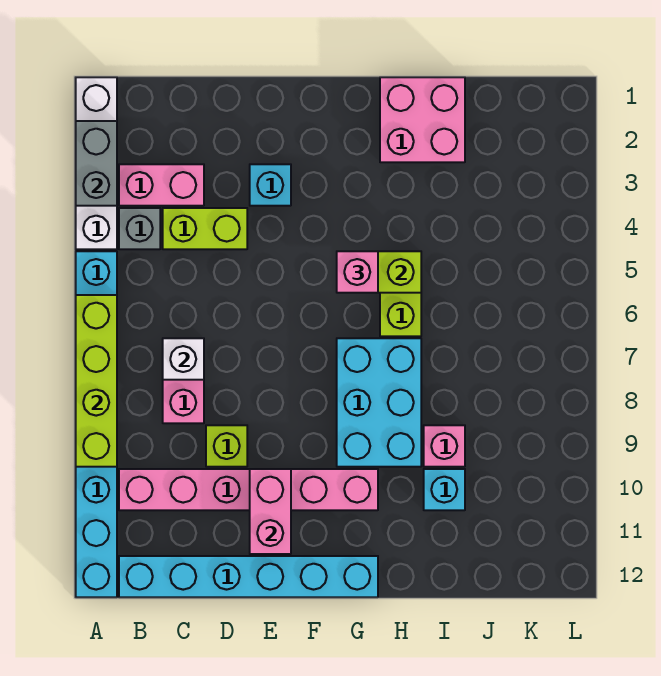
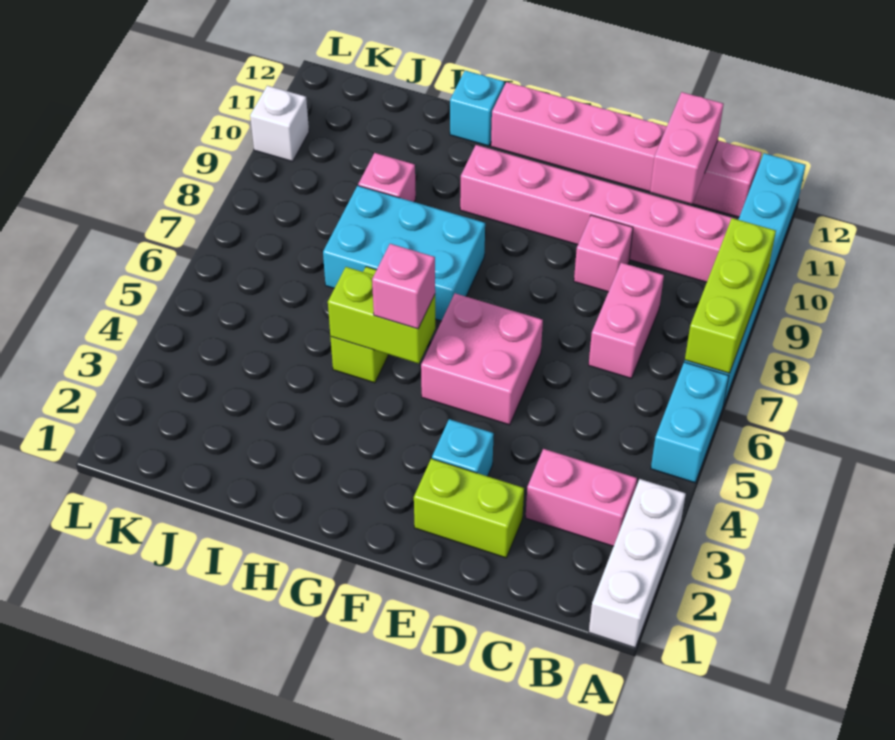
white brick A1:A4 level 1 -> white brick A1:A3 level 1
grey brick A2:A3 level 2 -> none
lime brick A6:A9 level 2 -> lime brick A7:A9 level 2
grey brick B4 level 1 -> none
cyan brick B12:G12 level 1 -> pink brick B12:G12 level 1
lime brick C4:D4 level 1 -> lime brick D2:E2 level 1
white brick C7 level 2 -> white brick L10 level 1
lime brick D9 level 1 -> pink brick D9 level 1
pink brick E10:E11 level 2 -> pink brick C11:C12 level 2
cyan brick G7:H9 level 1 -> cyan brick G7:I8 level 1
pink brick H1:I2 level 1 -> pink brick E5:F6 level 1
cyan brick I10 level 1 -> cyan brick H12 level 1

